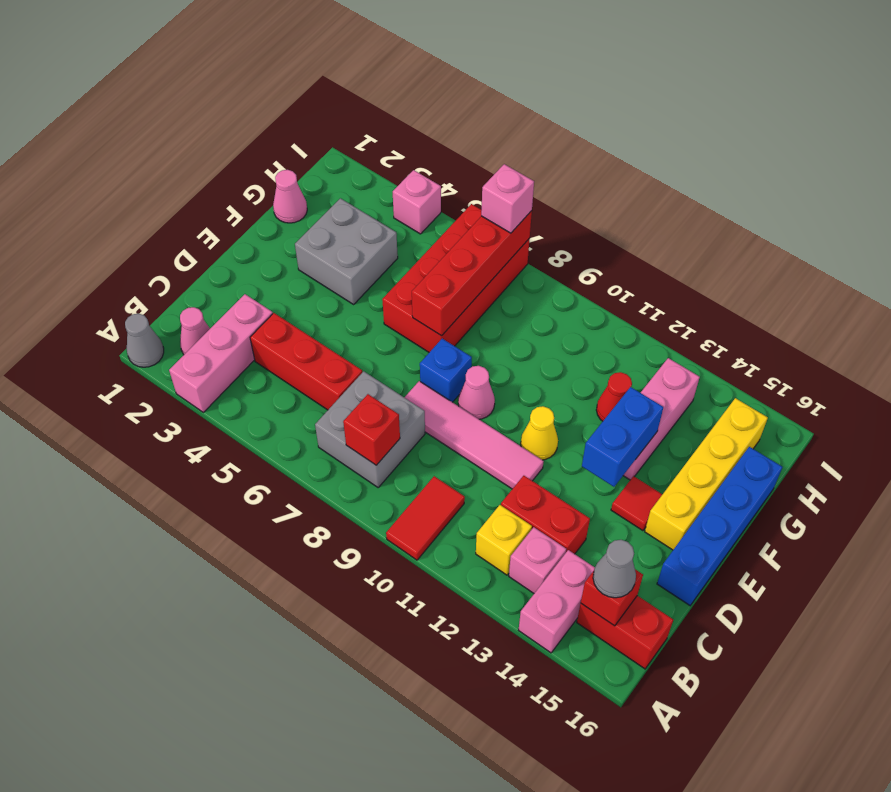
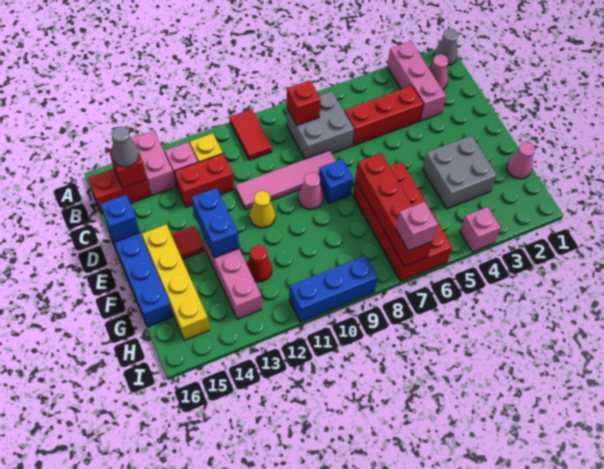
none -> blue brick D16 level 2
none -> blue brick I9:I11 level 1

